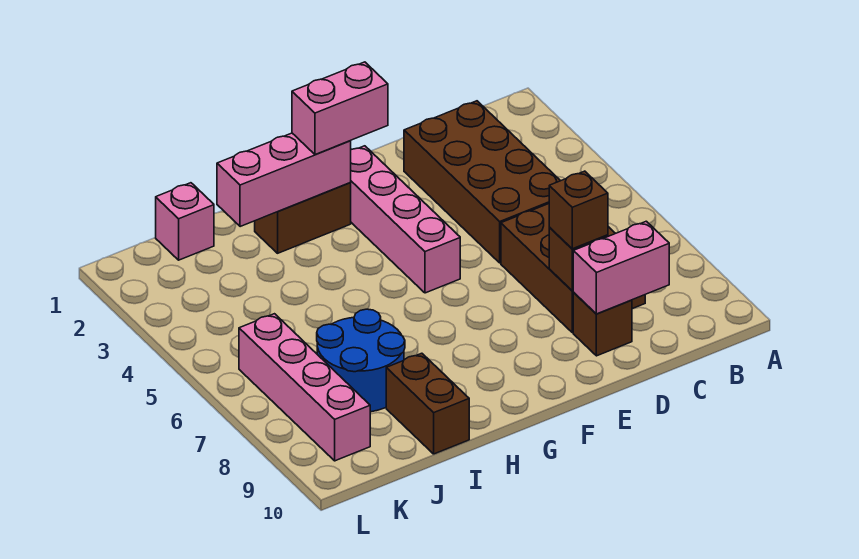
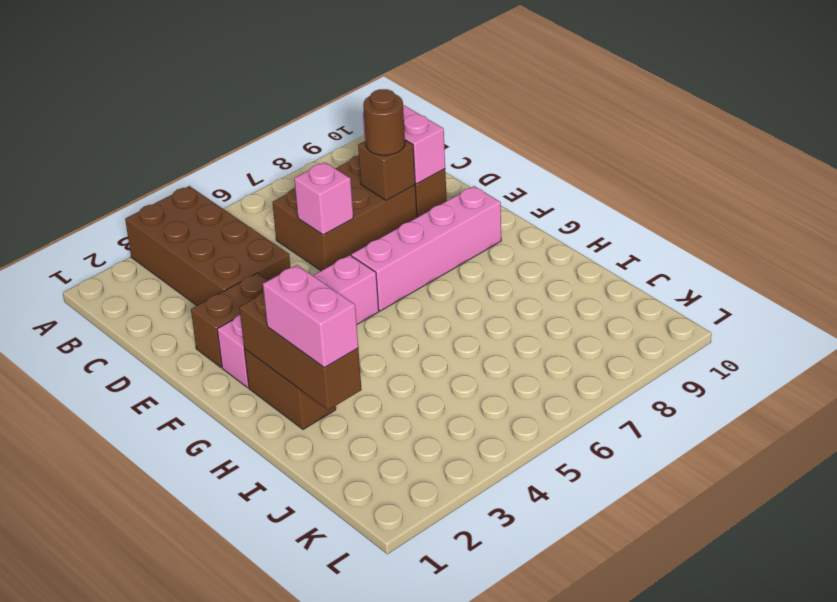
brown brick C2:D5 level 1 -> brown brick A3:D4 level 1
brown brick D8 level 3 -> brown round brick D8 level 3
pink brick F2:G2 level 3 -> pink brick H2:I2 level 3
pink brick G2:I2 level 2 -> brown brick G2:I2 level 2
blue round brick I7:J8 level 1 -> none
brown brick I9:I10 level 1 -> brown brick E2:E3 level 1
pink brick J1 level 1 -> pink brick D6 level 2
pink brick K6:K9 level 1 -> pink brick F6:F9 level 1

